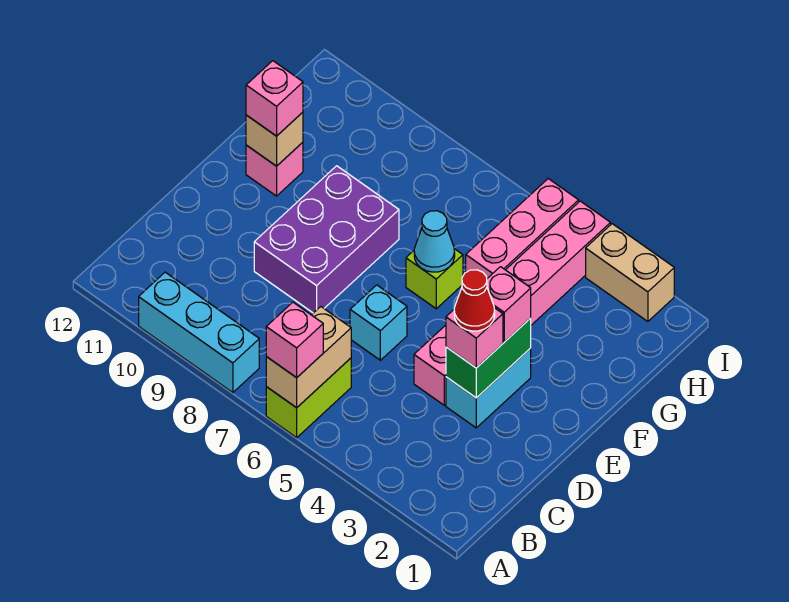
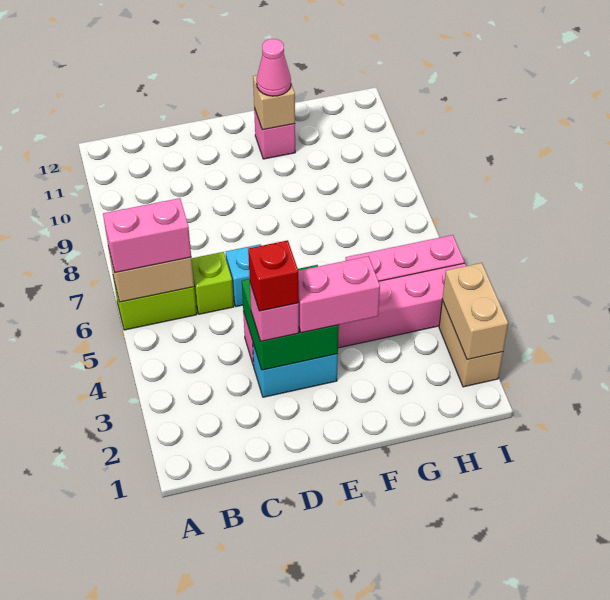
pink brick A6 level 3 -> pink brick A6:B6 level 3
cyan brick A8:A10 level 1 -> none
green brick D3:E3 level 2 -> green brick D3:E4 level 2
red cone D3 level 4 -> red brick D3 level 4
purple brick D8:F9 level 1 -> none
pink brick E3 level 3 -> pink brick E3:F3 level 3
lime brick F6 level 1 -> lime brick C6 level 1
cyan cone F6 level 2 -> none
pink brick F11 level 3 -> pink cone F11 level 3
none -> tan brick I2:I3 level 2

